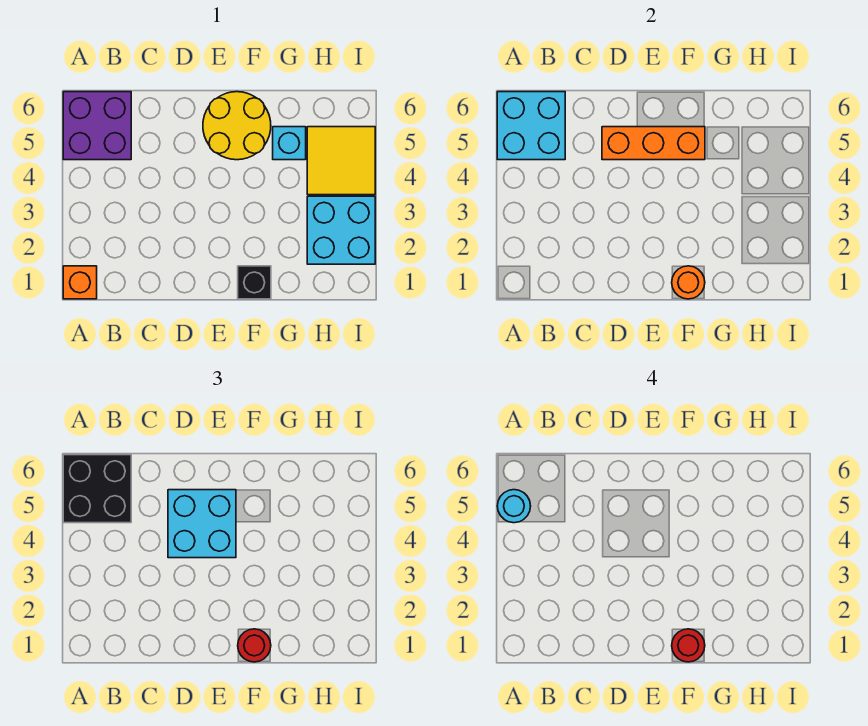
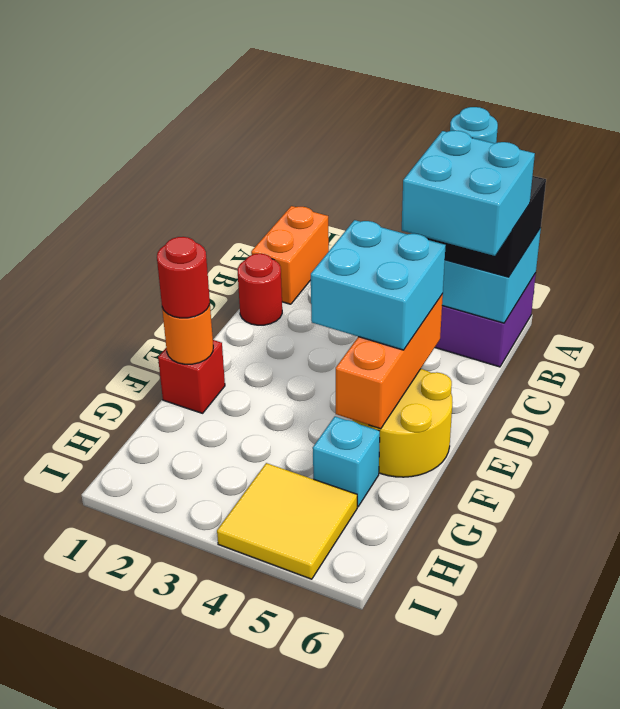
orange brick A1 level 1 -> orange brick A1:B1 level 1
black brick F1 level 1 -> red brick F1 level 1
red round brick F1 level 4 -> red round brick C1 level 1
cyan brick H2:I3 level 1 -> cyan brick B5:C6 level 4

